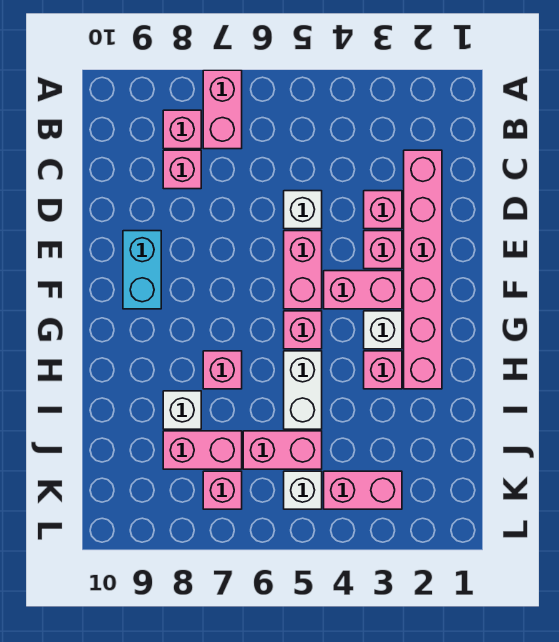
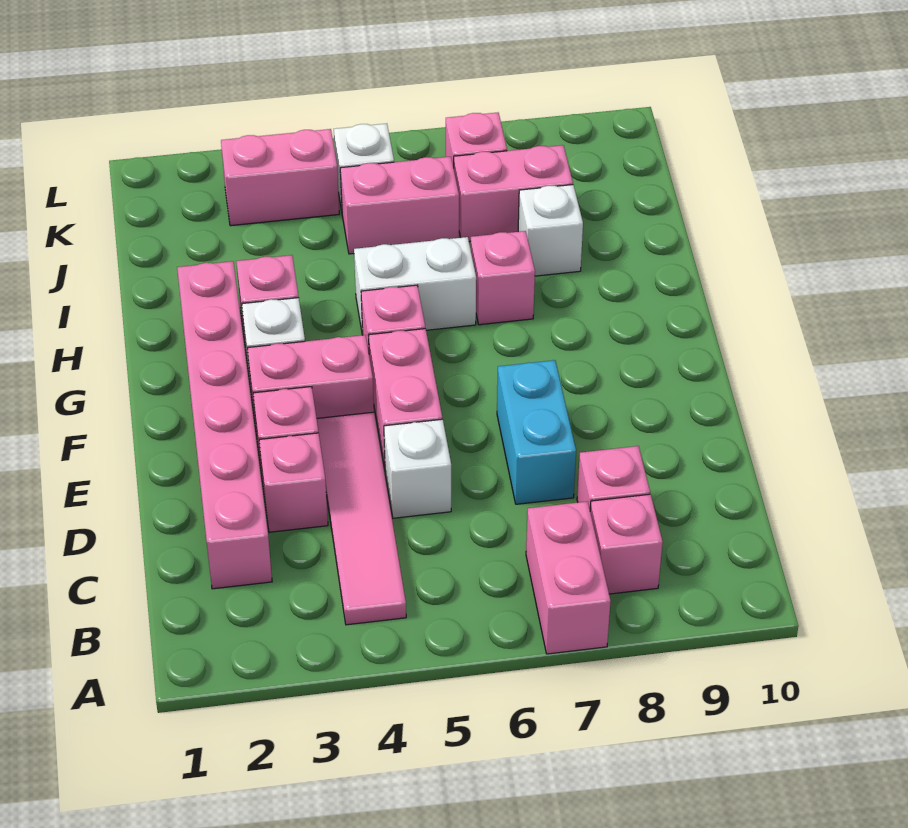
none -> pink tile B4:E4 level 1
cyan brick E9:F9 level 1 -> cyan brick D7:E7 level 1
white brick H5:I5 level 1 -> white brick H5:H6 level 1

